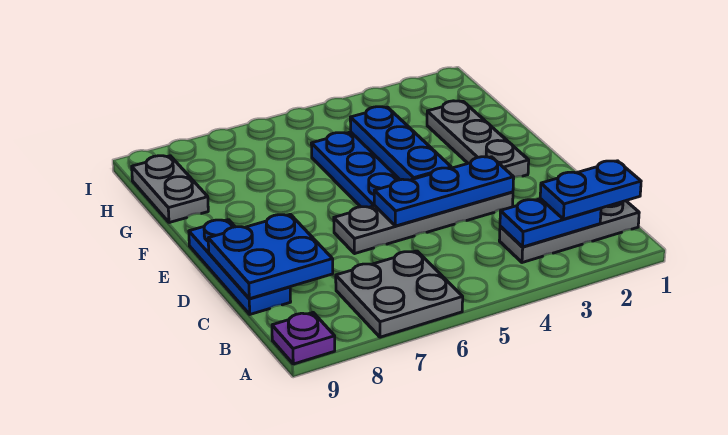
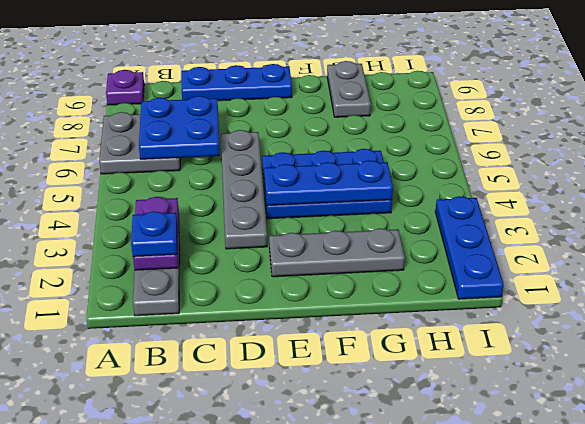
blue plate B1:B2 level 3 -> blue plate B2 level 3
blue plate B2:B3 level 2 -> purple plate B2:B3 level 2
blue plate C8:D9 level 2 -> blue plate B6:C7 level 2
blue plate D3:D5 level 2 -> blue plate I1:I3 level 1
grey plate G9:H9 level 1 -> grey plate G8:G9 level 1

